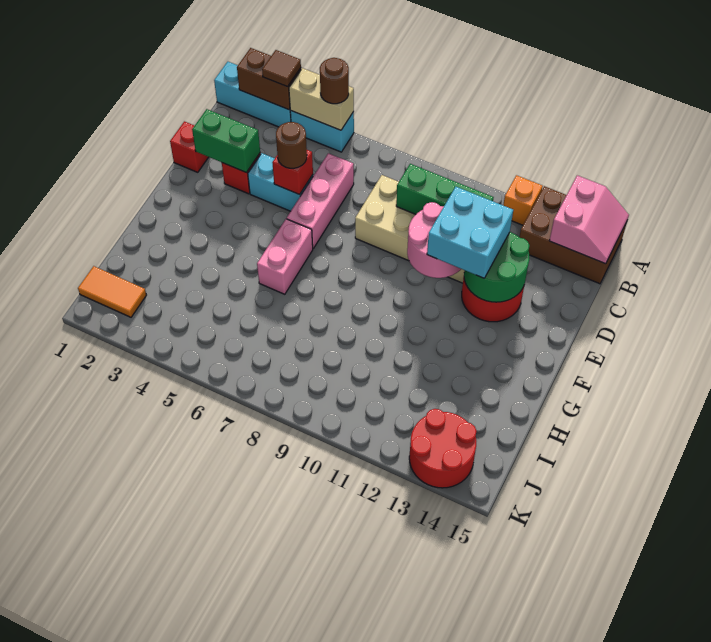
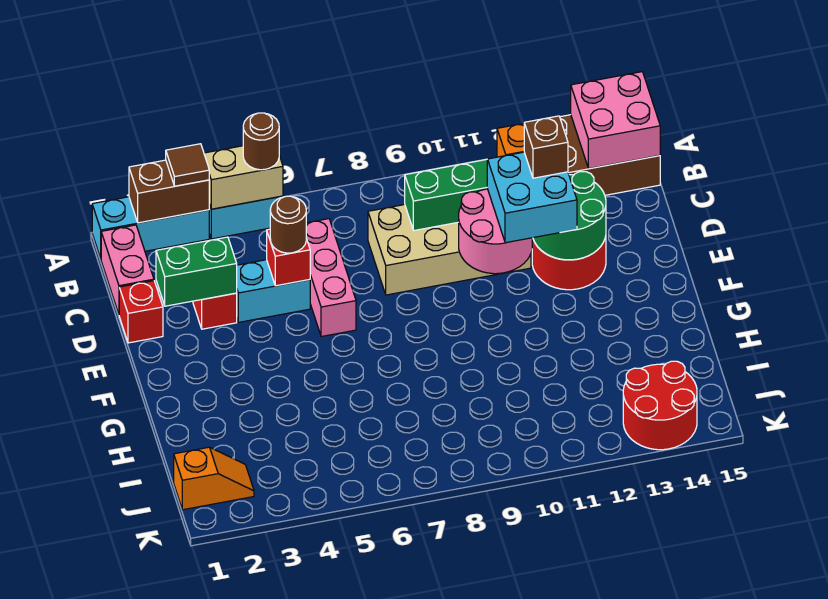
pink slope A14:B15 level 2 top 14 -> pink brick A14:B15 level 2
none -> brown brick D12 level 4
pink brick F6:G6 level 1 -> pink brick B1:C1 level 1
orange tile J1:J2 level 1 -> orange slope J1:J2 level 1 top 1

